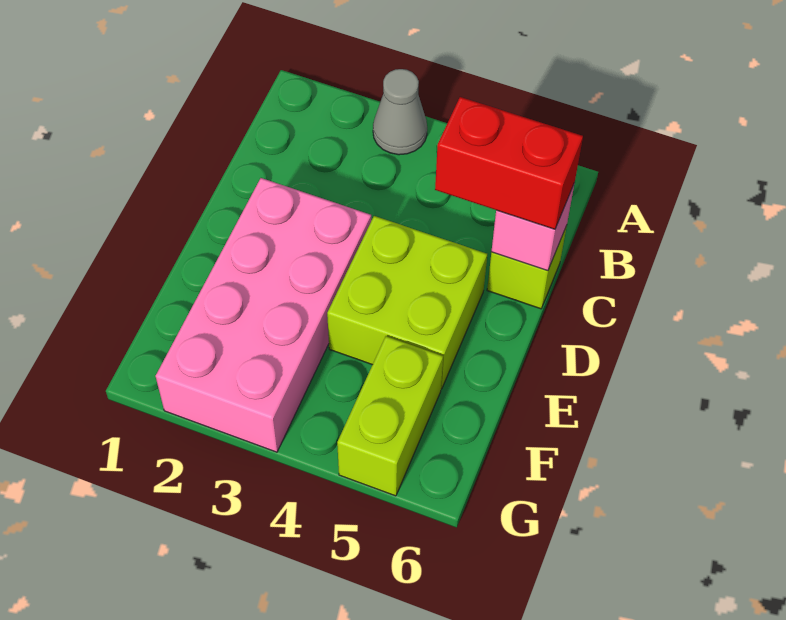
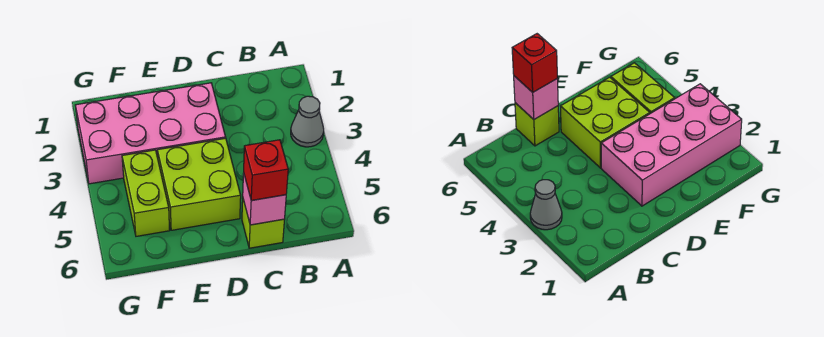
red brick C5:C6 level 3 -> red brick C6 level 3
lime brick F5:G5 level 1 -> lime brick F4:F5 level 1

